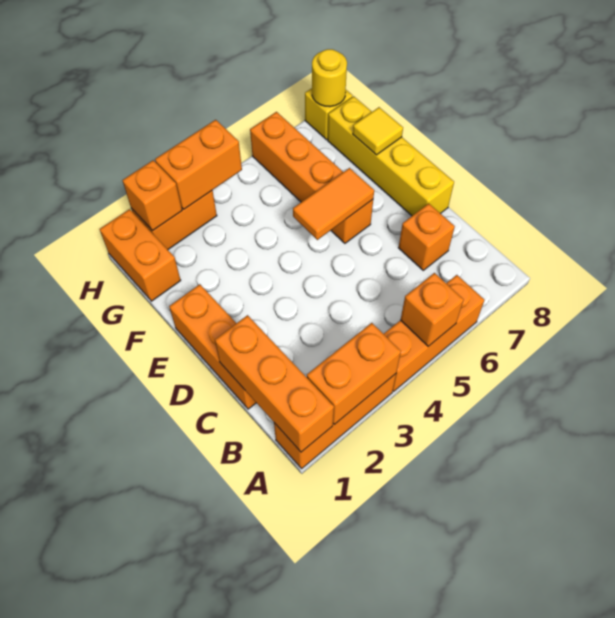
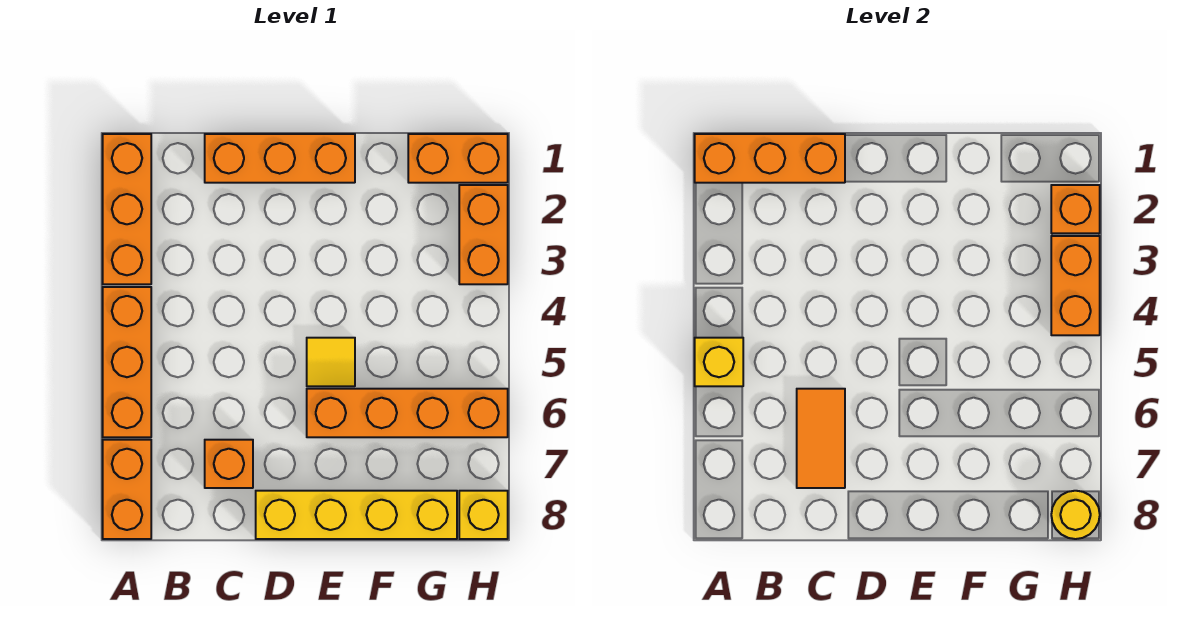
orange brick A2:A3 level 2 -> orange brick A7:A8 level 1
orange brick A5 level 2 -> yellow brick A5 level 2
orange tile E5:E6 level 2 -> orange tile C6:C7 level 2
yellow tile F8 level 2 -> yellow tile E5 level 1

